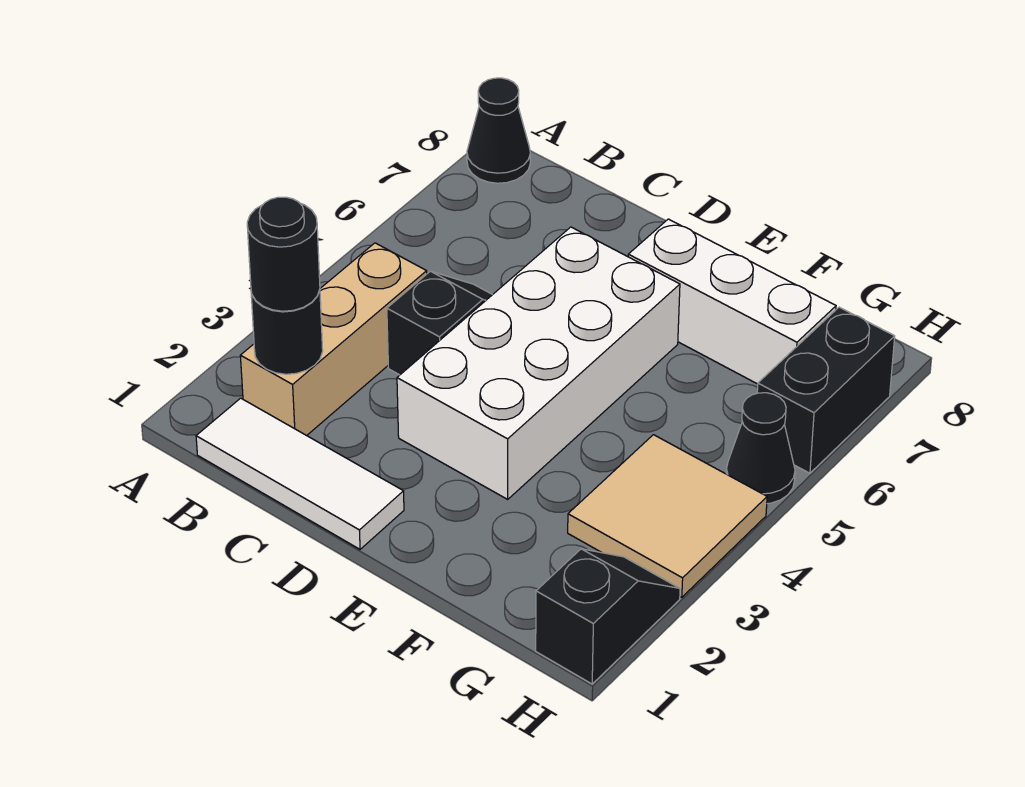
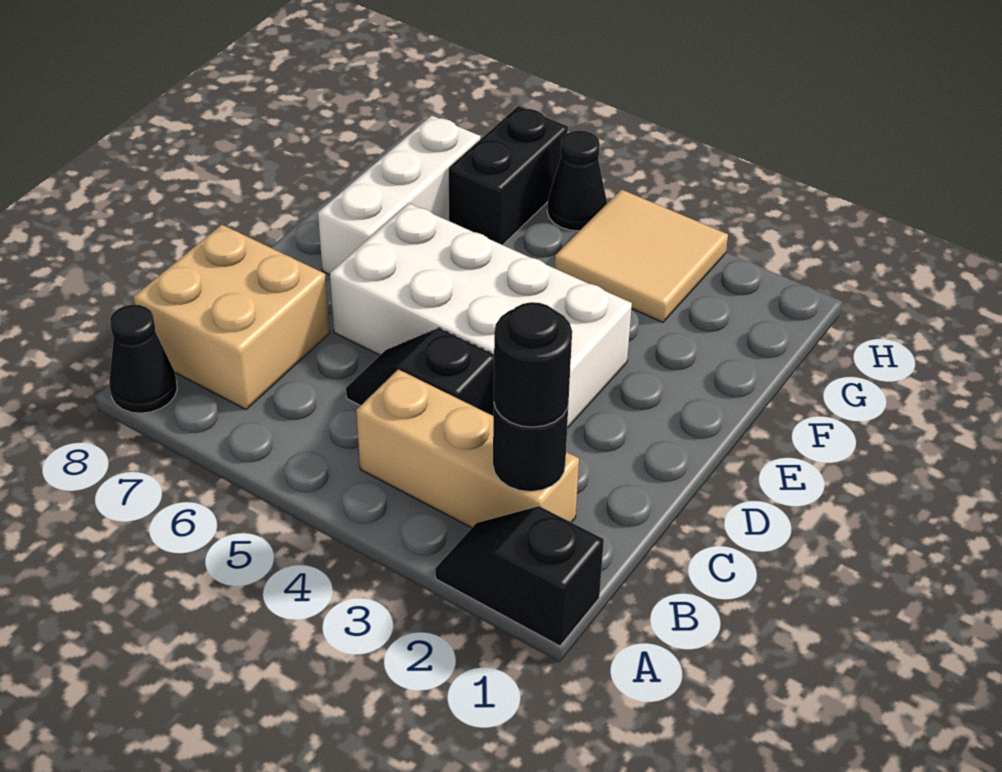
white tile B1:D1 level 1 -> none
none -> tan brick B7:C8 level 1
black slope H1:H2 level 1 top 1 -> black slope A1:A2 level 1 top 1
black brick H6:H7 level 1 -> black brick G6:H6 level 1

